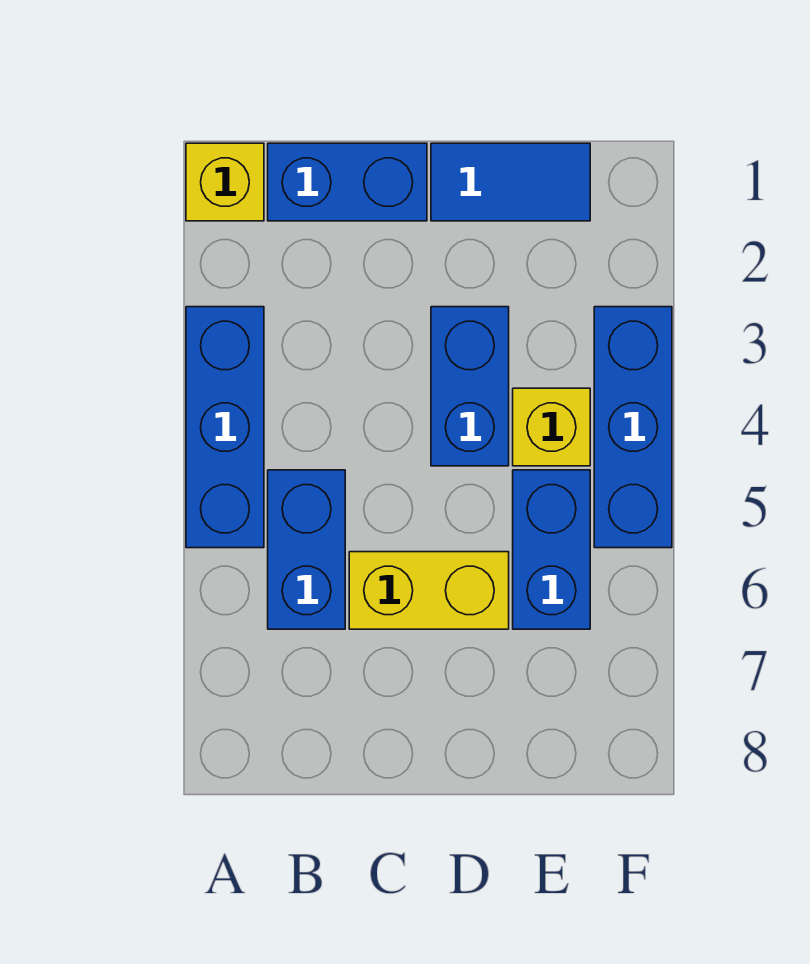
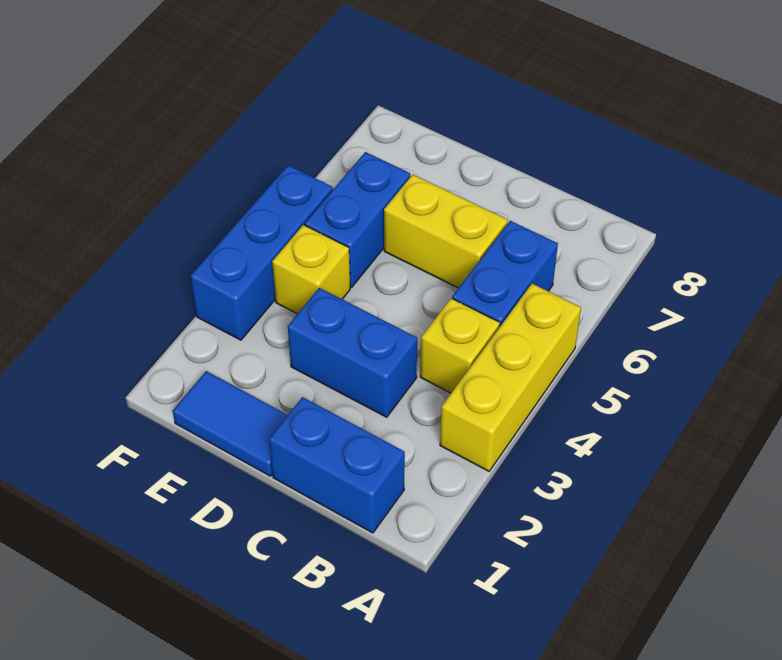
yellow brick A1 level 1 -> yellow brick B4 level 1
blue brick A3:A5 level 1 -> yellow brick A3:A5 level 1
blue brick D3:D4 level 1 -> blue brick C3:D3 level 1

